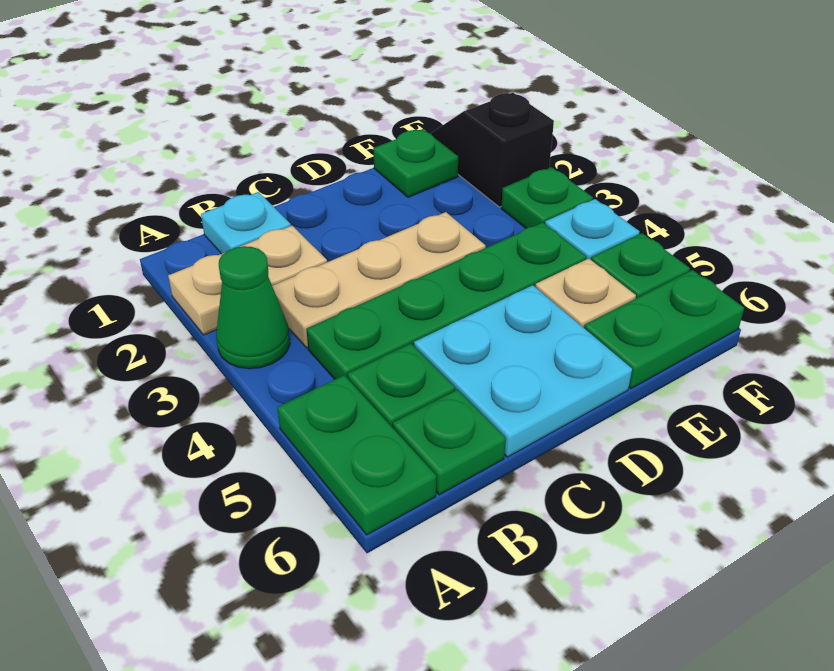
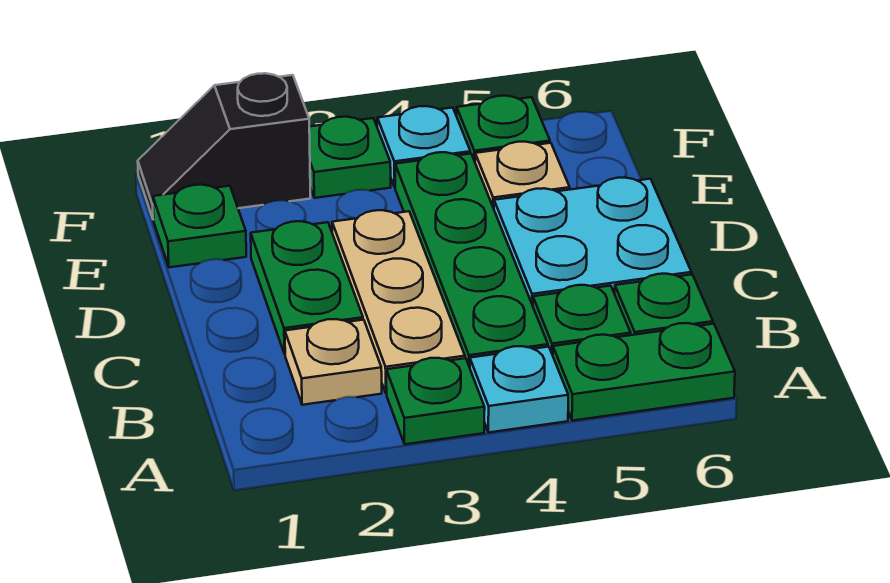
tan plate A2:B2 level 1 -> tan plate B2 level 1
green cone A3 level 1 -> green plate A3 level 1
cyan plate B1 level 1 -> cyan plate A4 level 1
green plate E6:F6 level 1 -> green plate C2:D2 level 1

